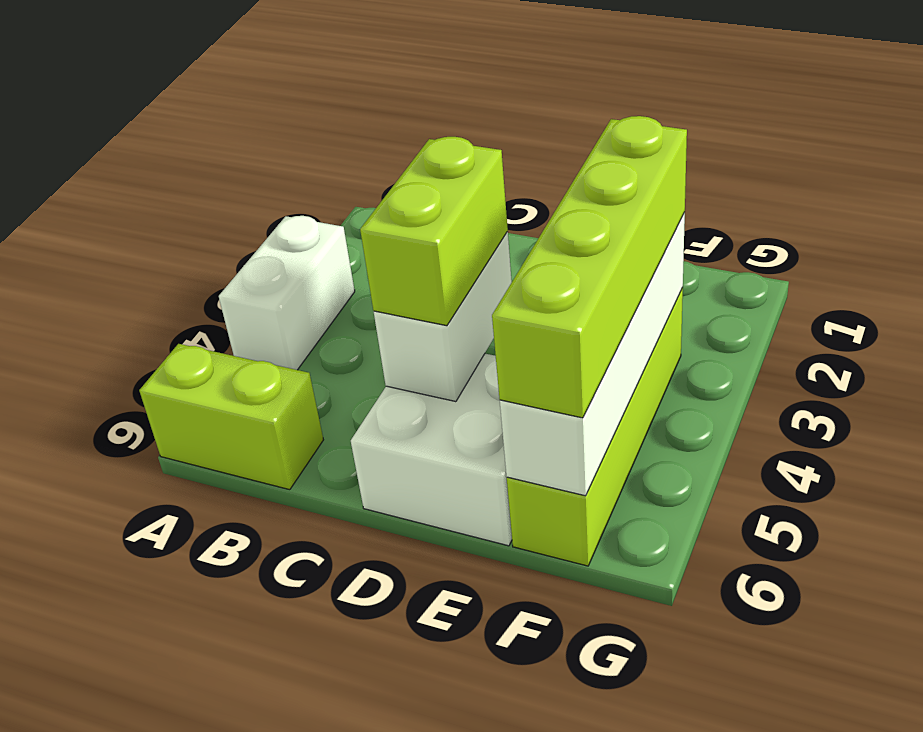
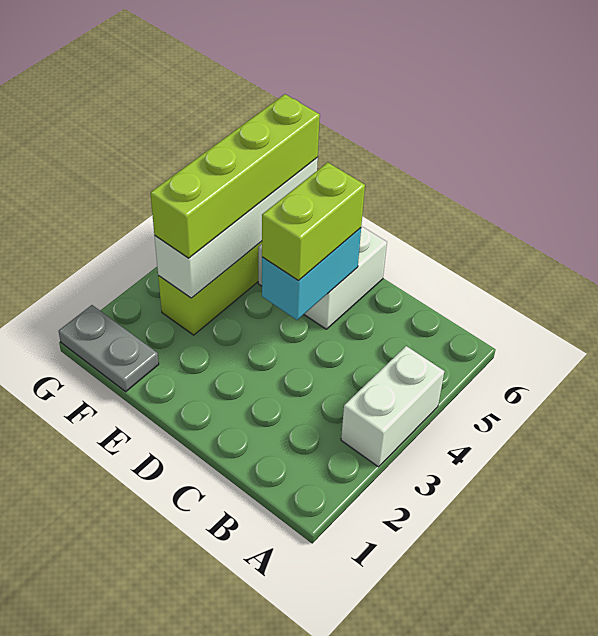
lime brick A6:B6 level 1 -> none
white brick D4:D5 level 2 -> cyan brick D4:D5 level 2
none -> grey plate F1:G1 level 1

